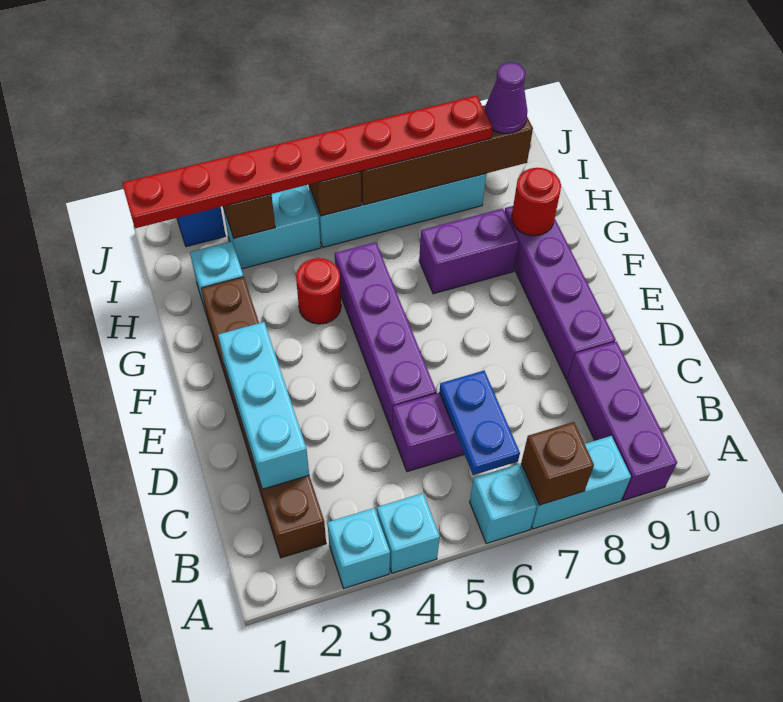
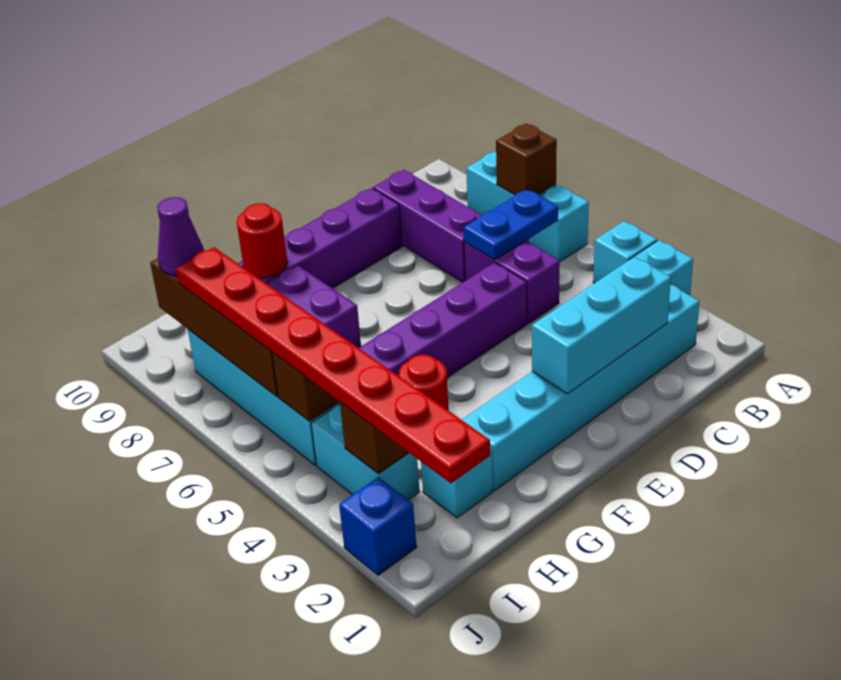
purple brick A9:C9 level 1 -> purple brick C7:C9 level 1
brown brick B2:G2 level 1 -> cyan brick B2:G2 level 1

